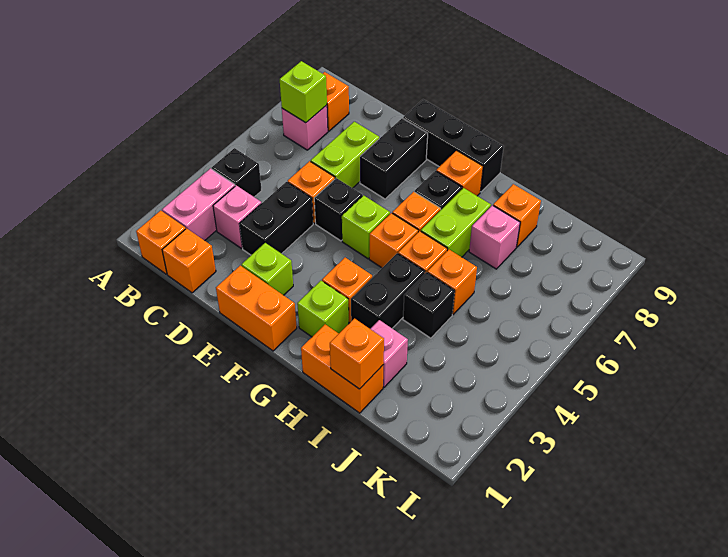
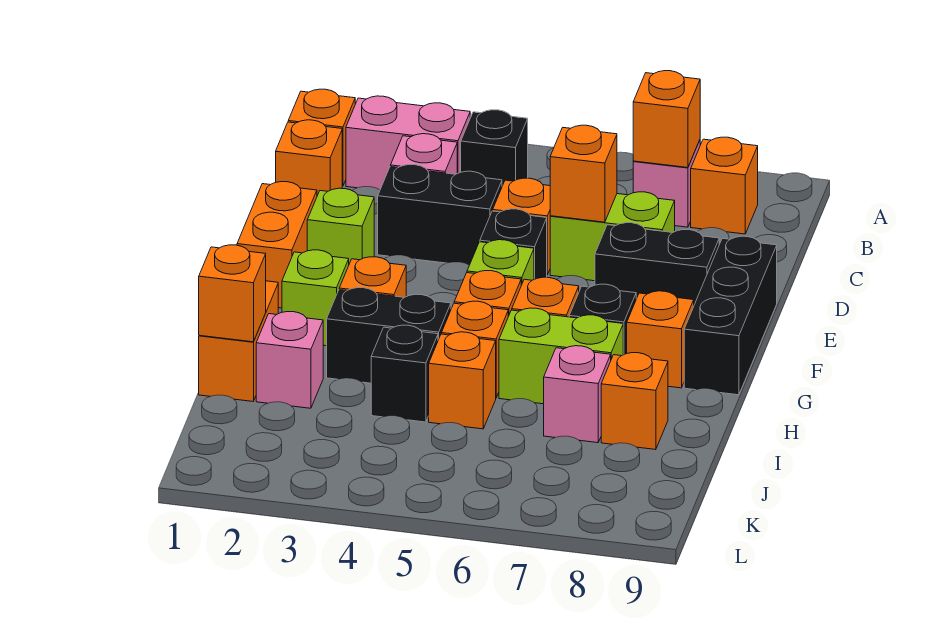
lime brick B7 level 2 -> orange brick B7 level 2
none -> orange brick D6 level 2

